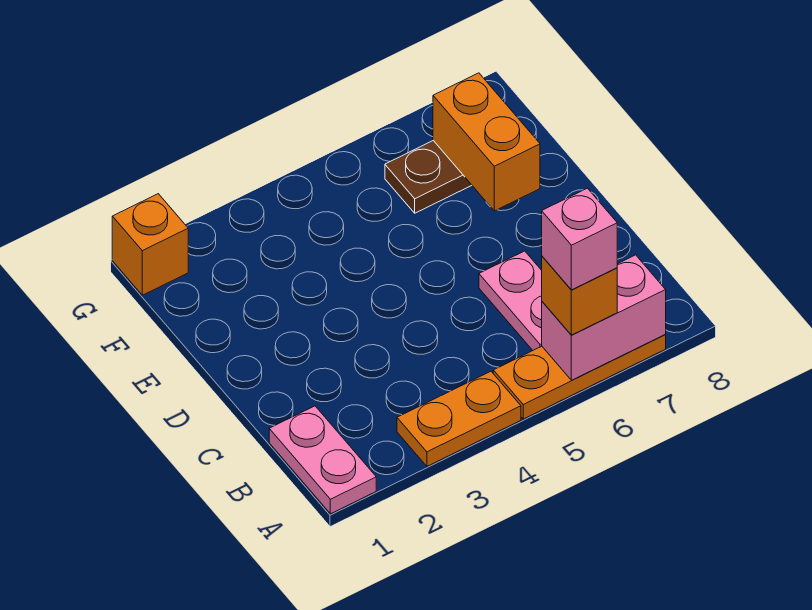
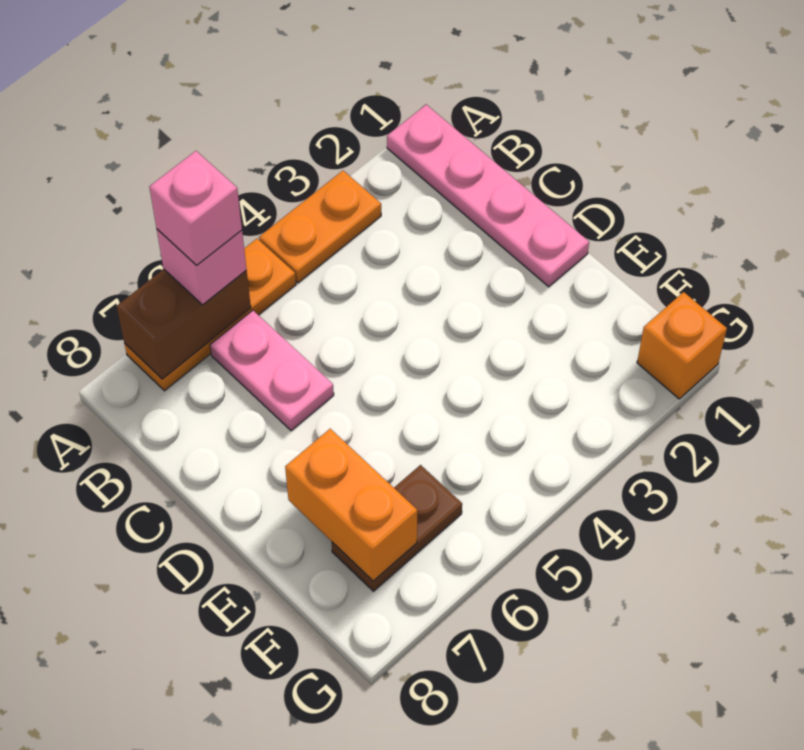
pink plate A1:B1 level 1 -> pink plate A1:D1 level 1
pink brick A6:A7 level 2 -> brown brick A6:A7 level 2
orange brick A6 level 3 -> pink brick A6 level 3

